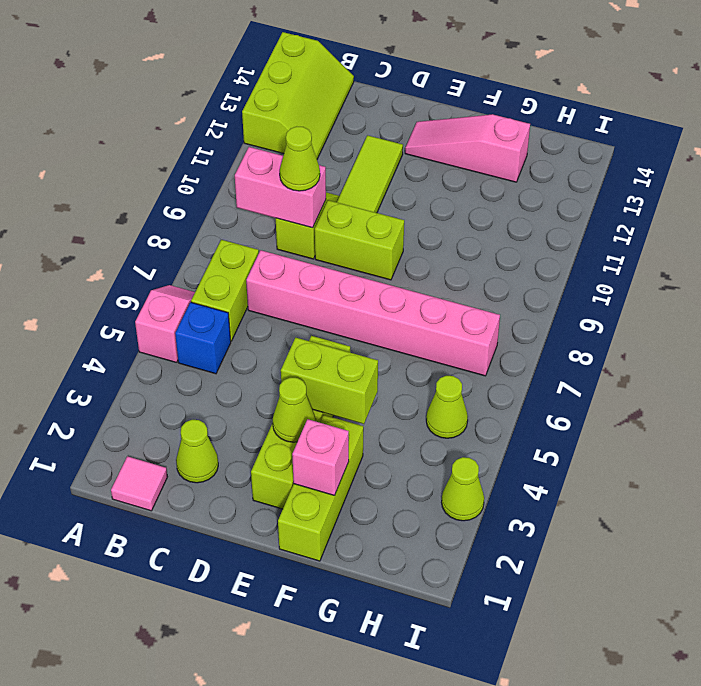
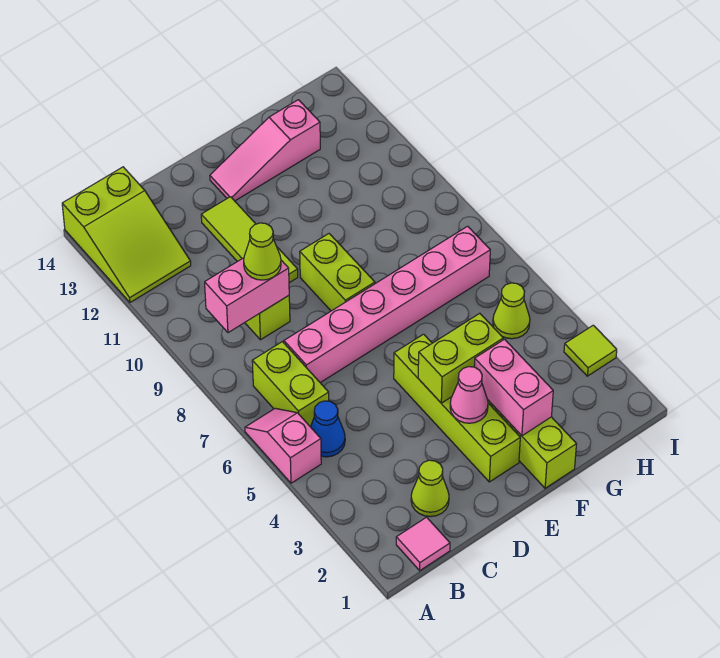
lime slope A12:B14 level 1 top A -> lime slope A12:B14 level 1 top 14
blue brick B5 level 1 -> blue cone B5 level 1
lime brick D9:E9 level 1 -> lime brick E8:E9 level 1
lime cone E3 level 2 -> pink cone E3 level 2
pink brick F2 level 2 -> pink brick F2:F3 level 2
lime cone I3 level 1 -> lime tile I3 level 1

